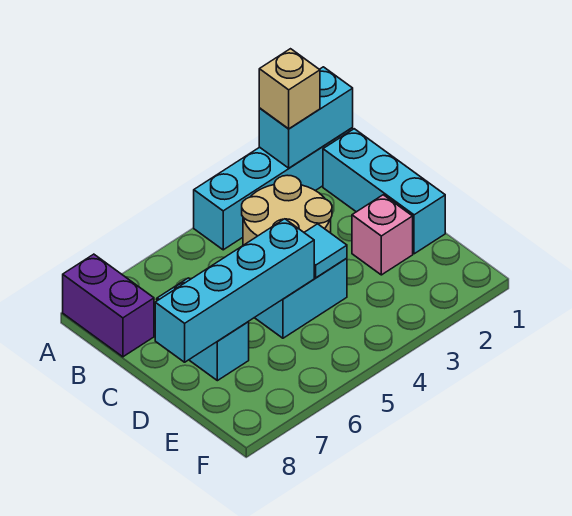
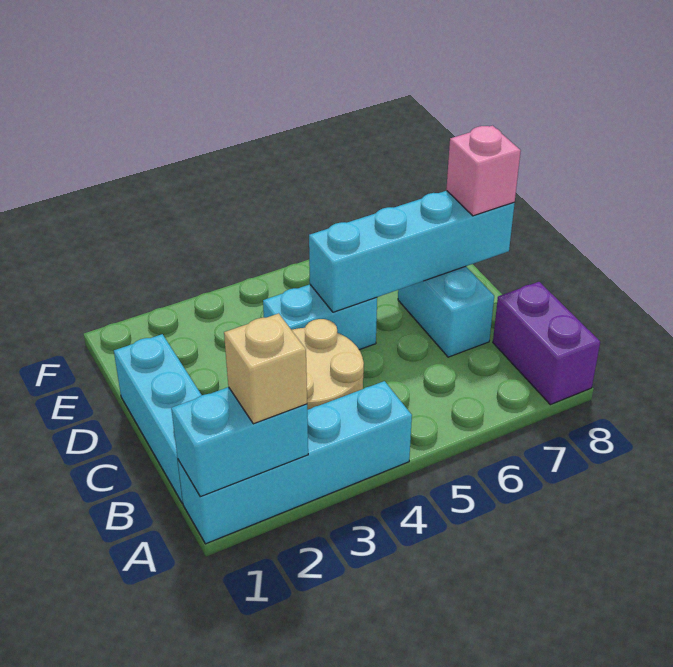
pink brick D2 level 1 -> pink brick D8 level 3
cyan tile D4 level 2 -> none

